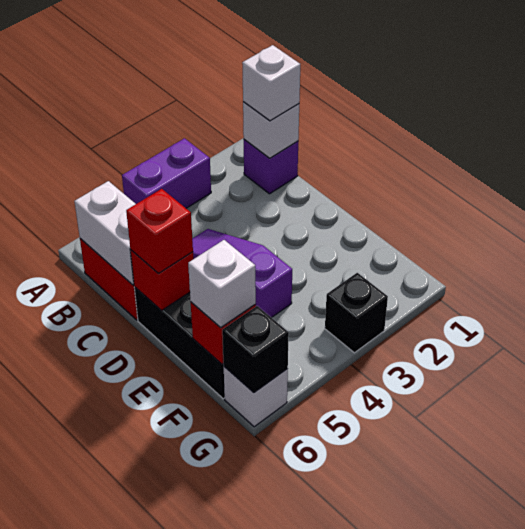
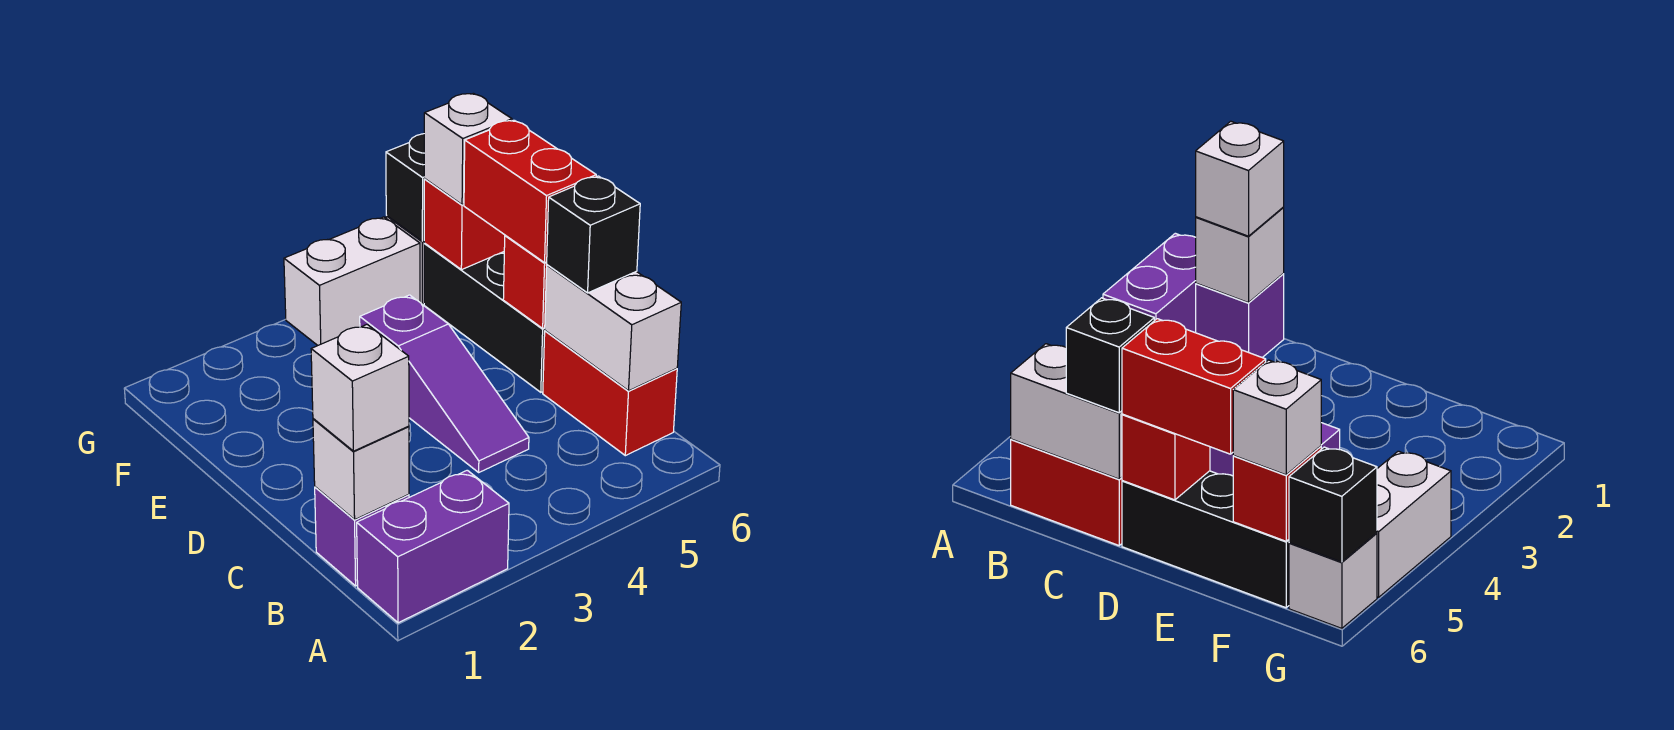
purple brick A3:A4 level 1 -> purple brick A1:A2 level 1
red brick D6 level 3 -> red brick D6:E6 level 3
black brick G3 level 1 -> black brick C6 level 3
none -> white brick G4:G5 level 1

